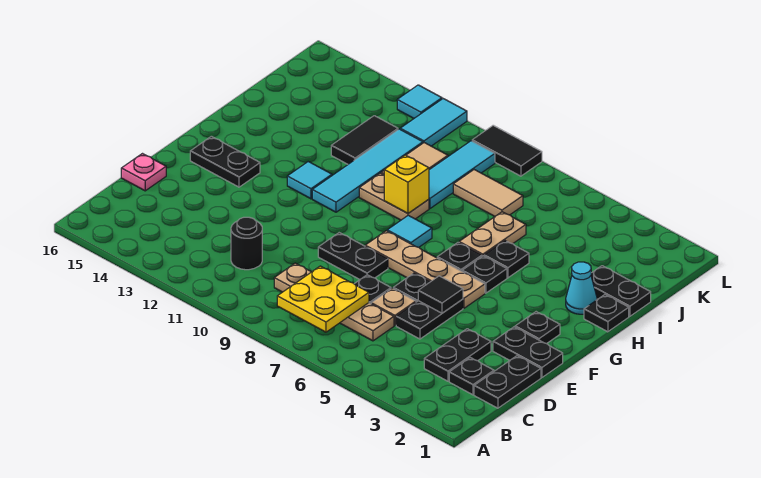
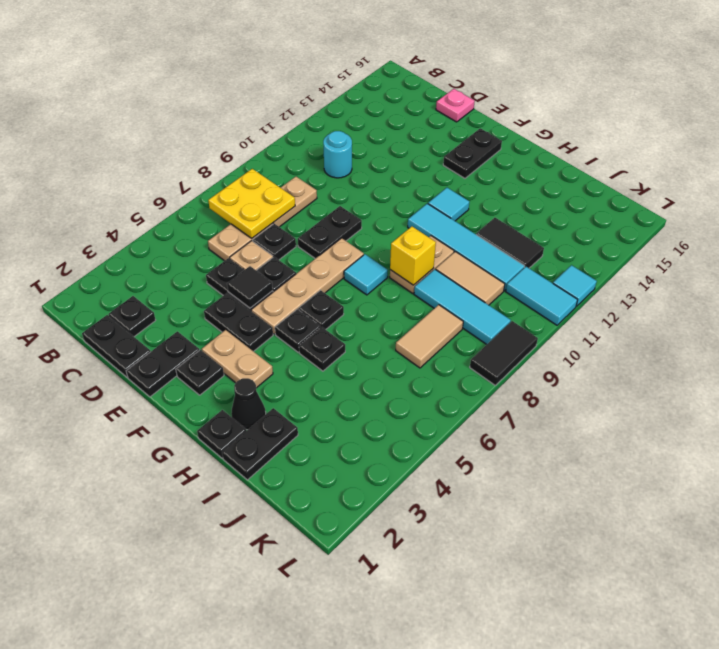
black plate C3:D3 level 1 -> black plate E4:F4 level 1
black round brick C11 level 1 -> cyan round brick C11 level 1
cyan cone H2 level 1 -> black cone H2 level 1
tan plate H6:I6 level 1 -> tan plate F3:G3 level 1

